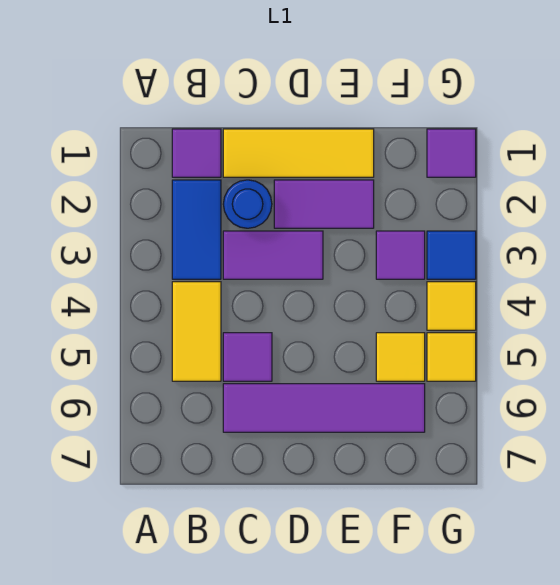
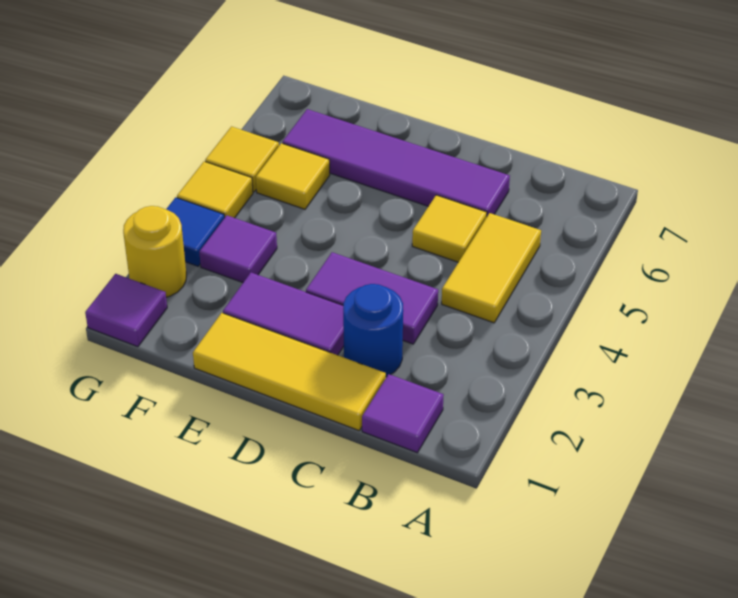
blue tile B2:B3 level 1 -> none
purple tile C5 level 1 -> yellow tile C5 level 1
none -> yellow round brick G2 level 1

